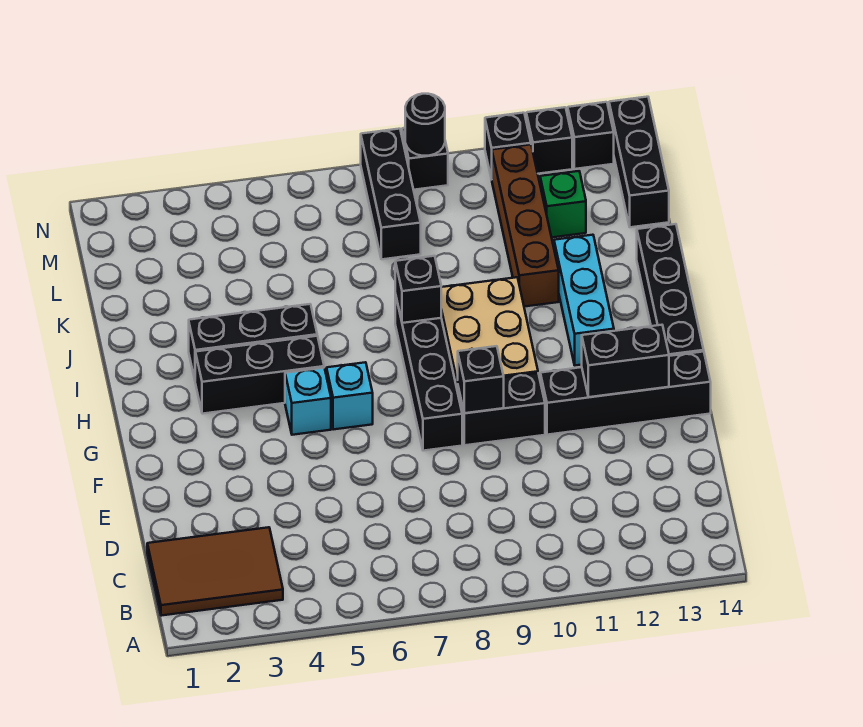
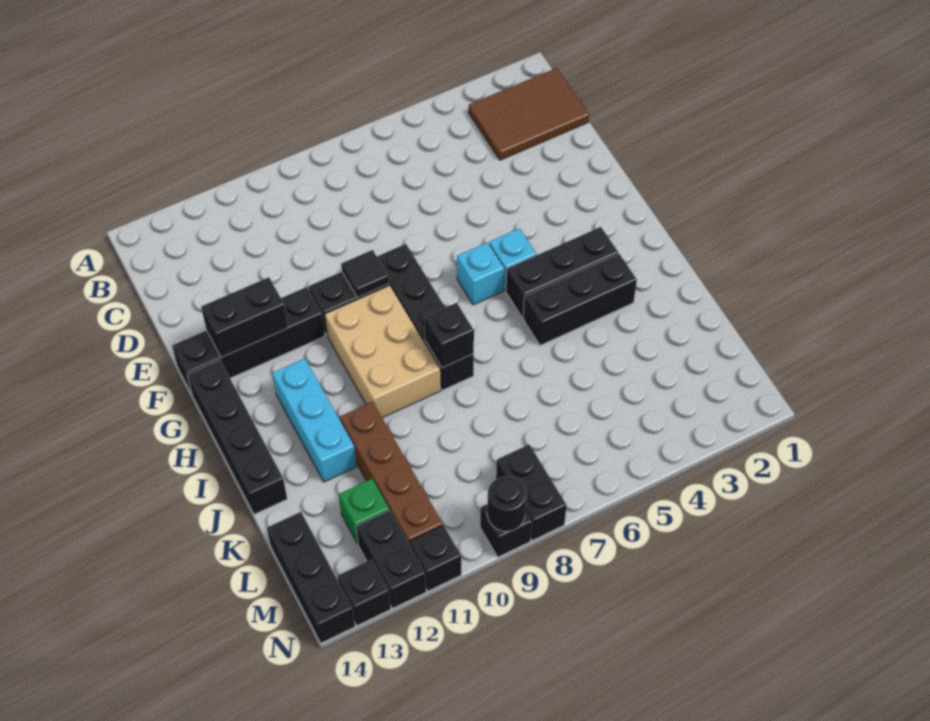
black brick F9 level 2 -> black tile F9 level 2
black brick L8:N8 level 1 -> black brick M8:N8 level 1
black brick N12 level 1 -> black brick M12:N12 level 1

